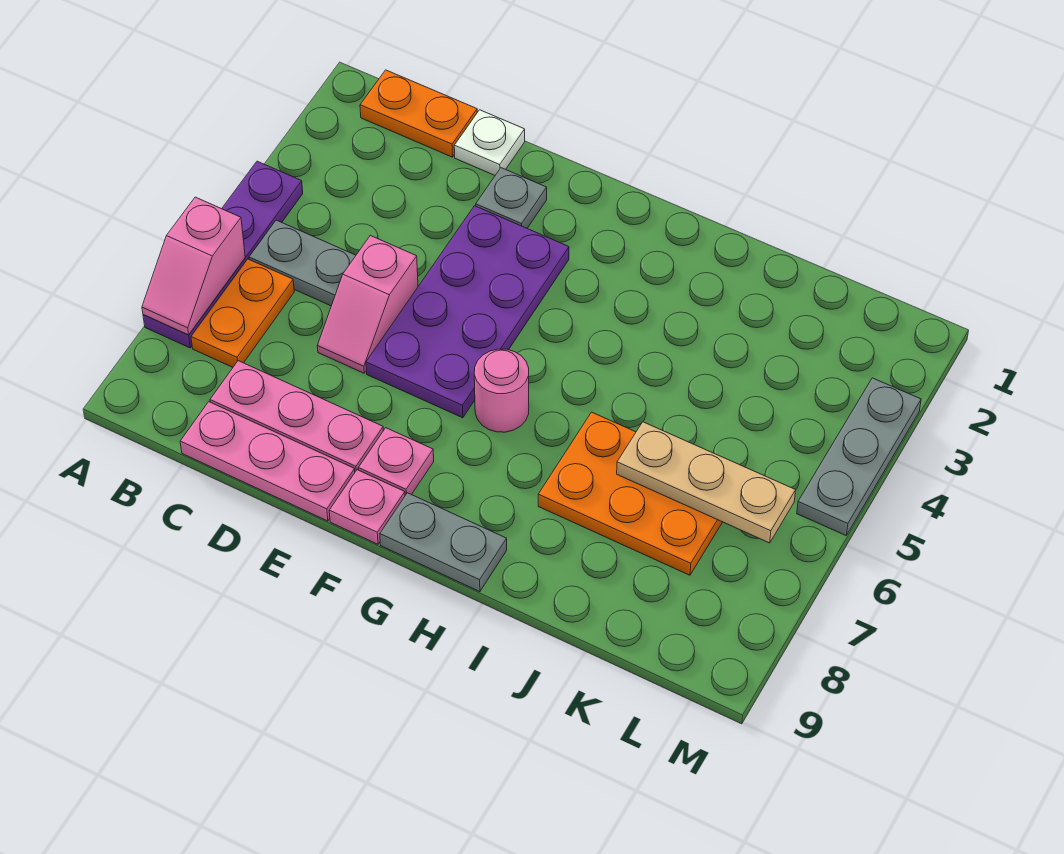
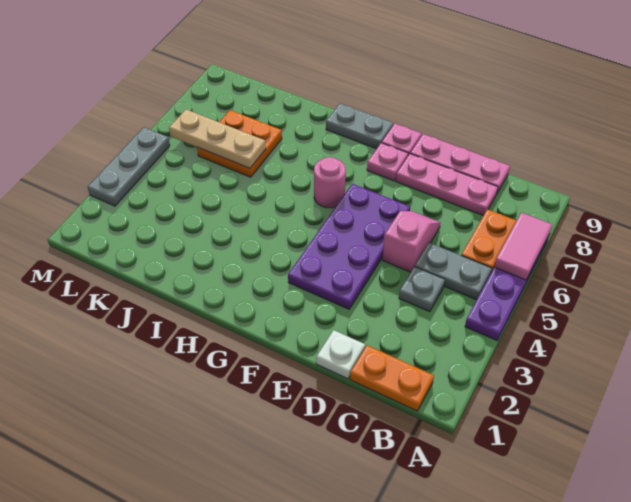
pink slope A6:A7 level 2 top 6 -> pink tile A6:A7 level 2
grey plate E2 level 1 -> grey plate C4 level 1
orange plate I6:K7 level 1 -> orange plate J6:K7 level 1

